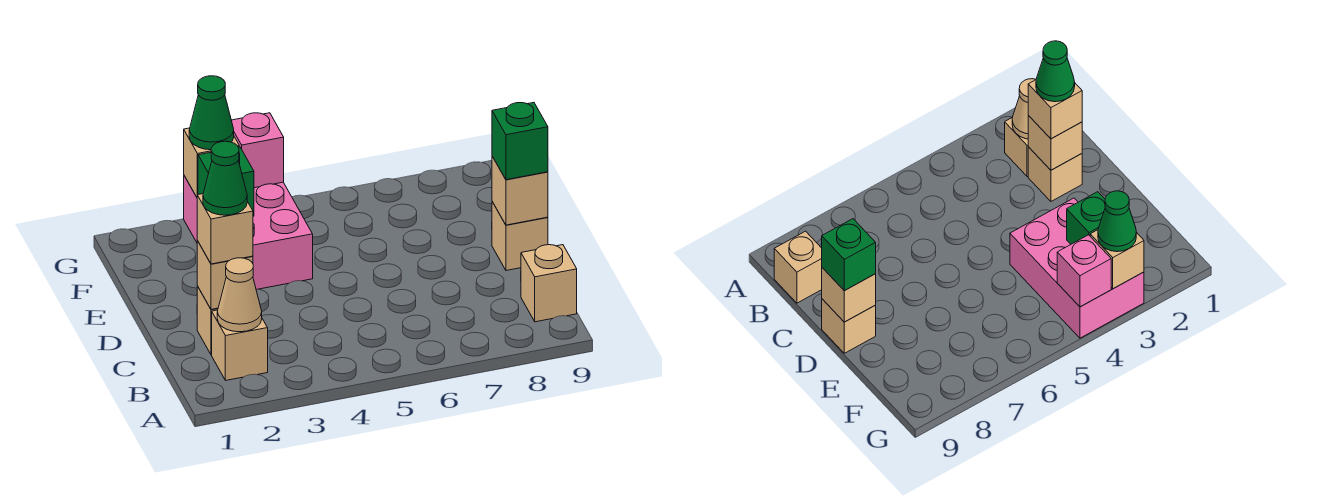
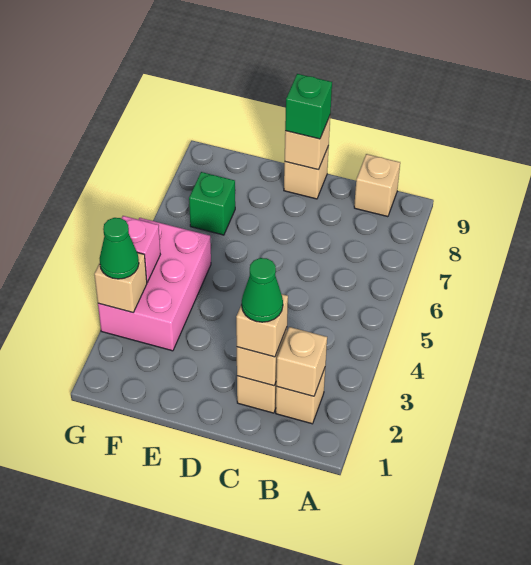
tan cone B2 level 2 -> tan brick B2 level 2
pink brick E3:G4 level 1 -> pink brick F3:G5 level 1
green brick F3 level 2 -> green brick F7 level 1

